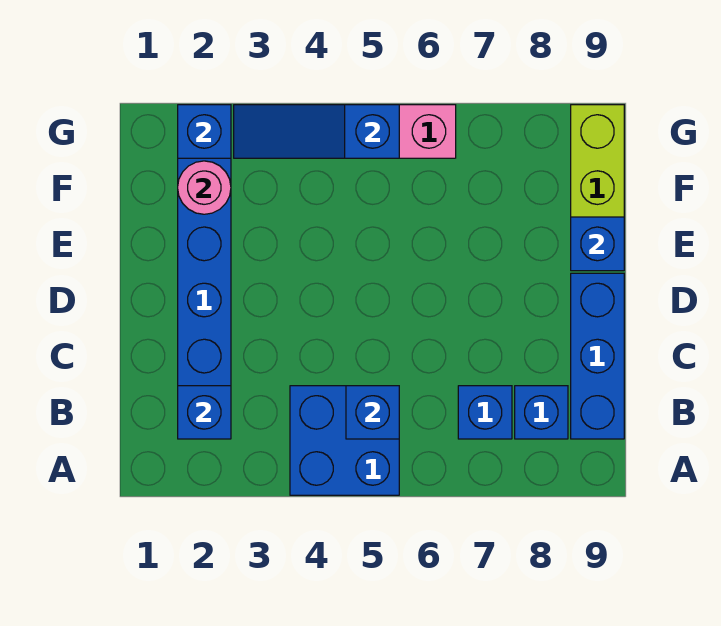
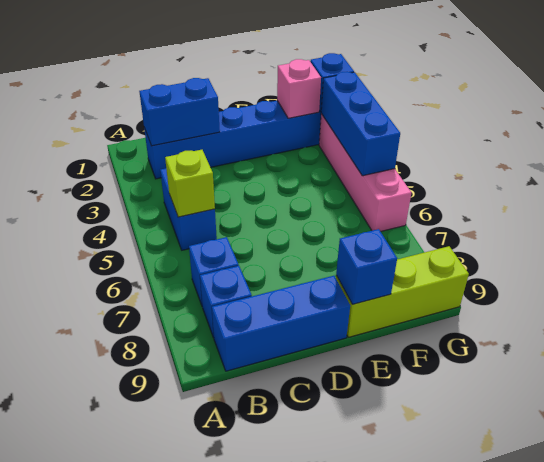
blue brick A4:B5 level 1 -> blue brick B4:B5 level 1
blue brick B2 level 2 -> blue brick B2:C2 level 2
blue brick B5 level 2 -> lime brick B5 level 2
pink round brick F2 level 2 -> pink brick F2 level 2
blue slope G3:G5 level 2 top 5 -> blue brick G3:G5 level 2

